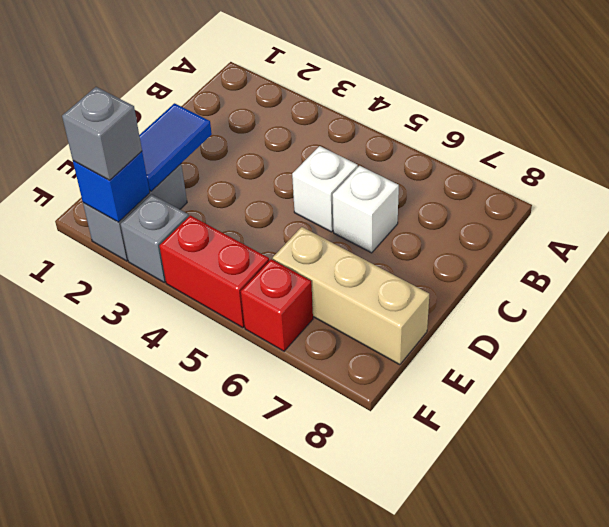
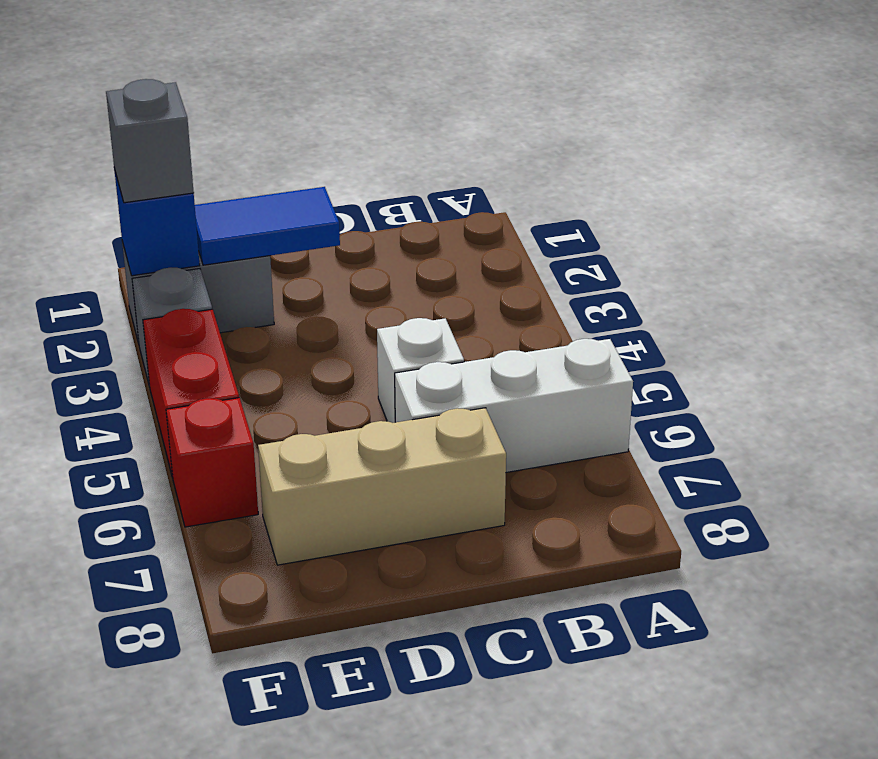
white brick C6 level 1 -> white brick A6:C6 level 1
tan brick E6:E8 level 1 -> tan brick C7:E7 level 1

